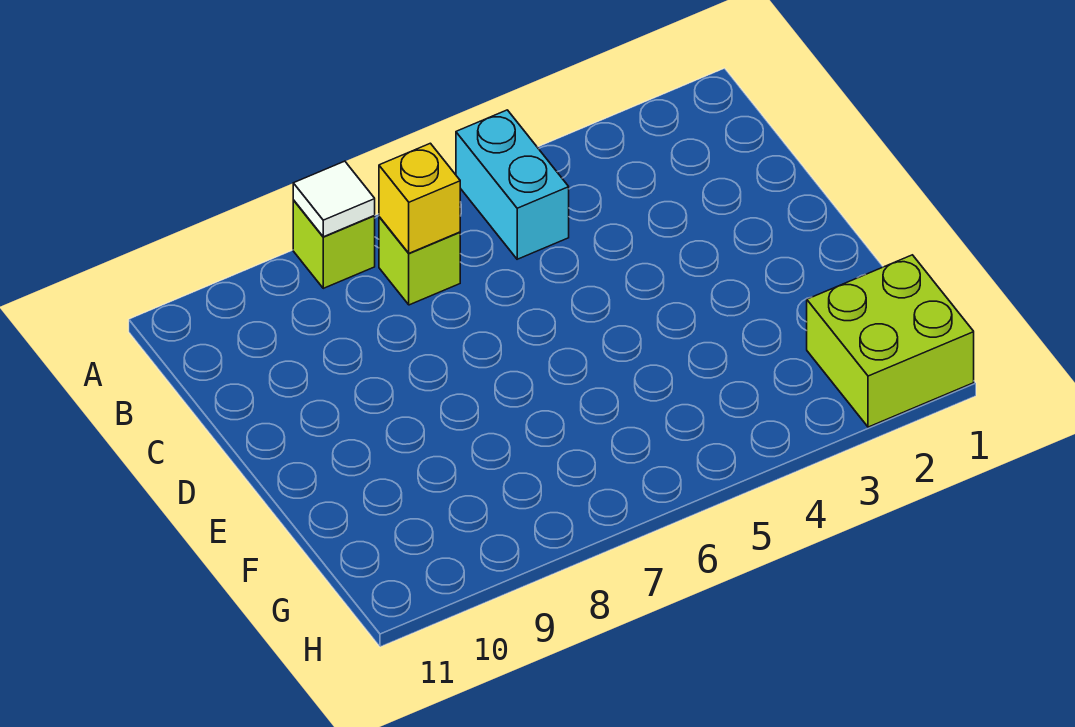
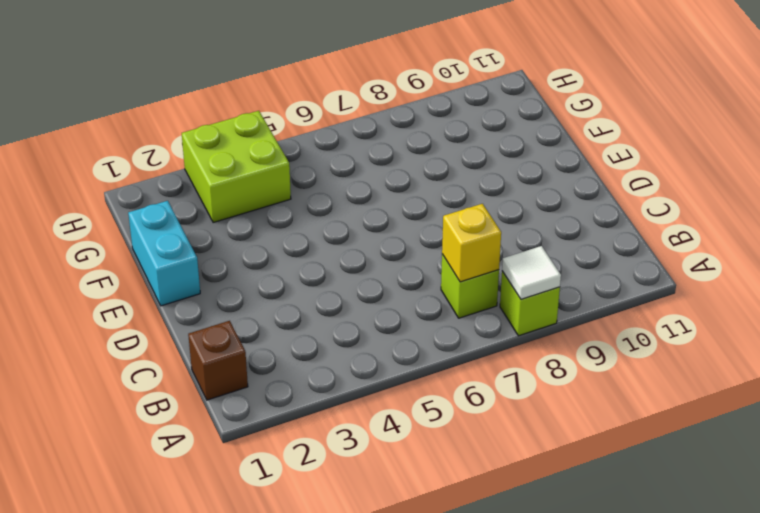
cyan brick A5:B5 level 1 -> cyan brick E1:F1 level 1
none -> brown brick B1 level 1
lime brick G1:H2 level 1 -> lime brick G3:H4 level 1

